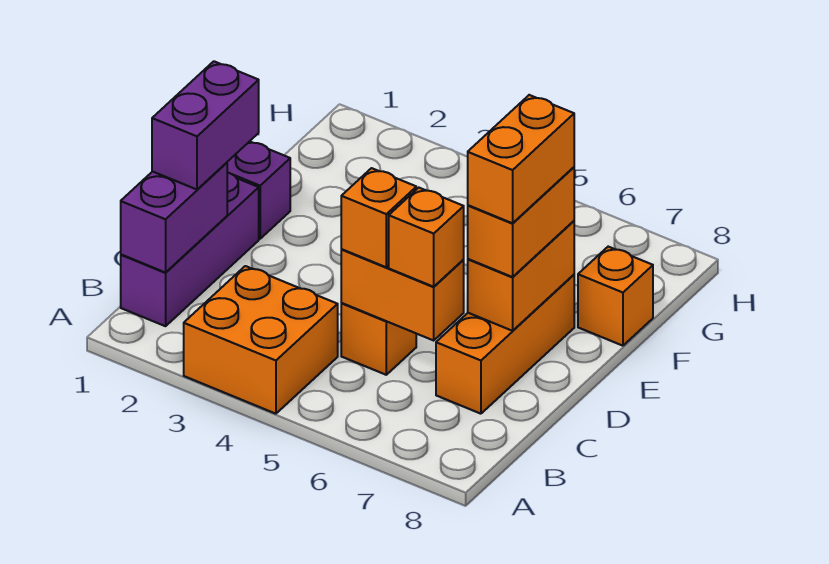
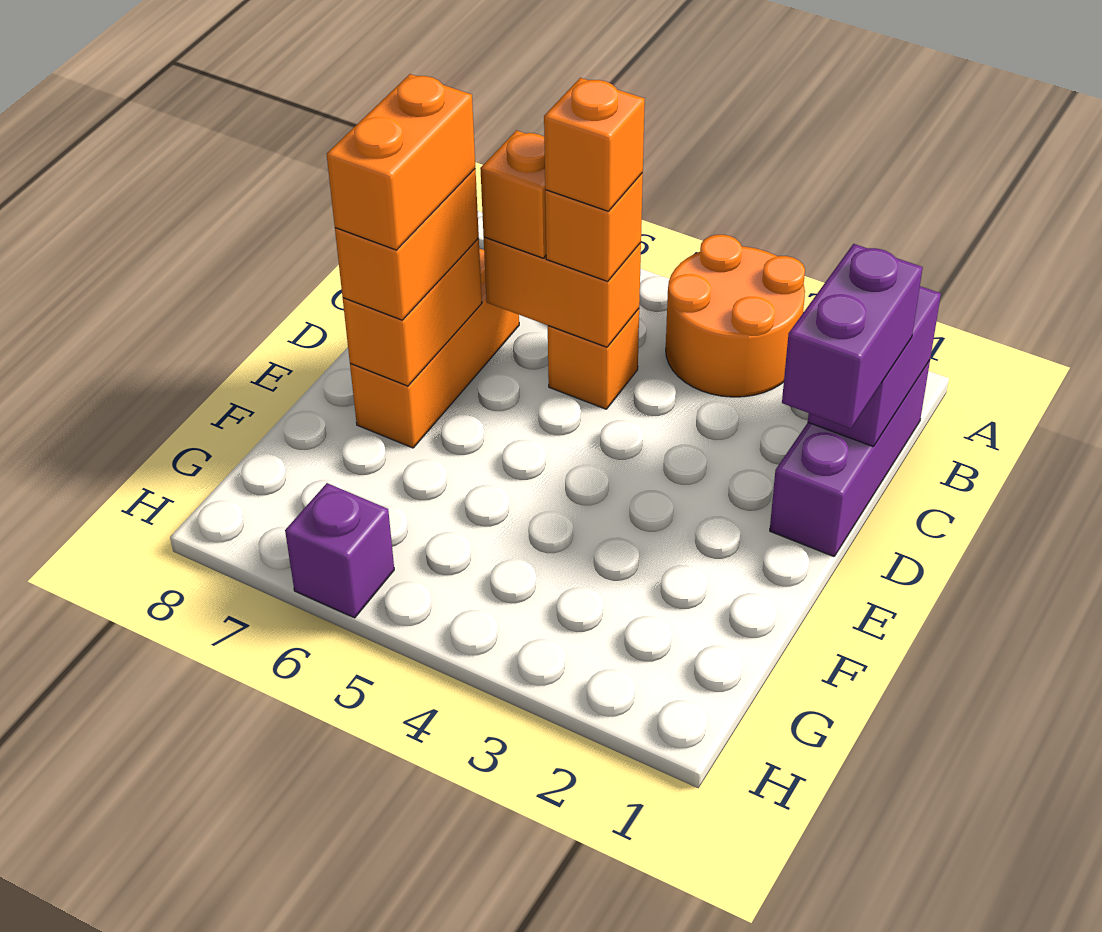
orange brick A3:B4 level 1 -> orange round brick A3:B4 level 1
purple brick E1 level 1 -> purple brick H6 level 1
orange brick F8 level 1 -> orange brick C5 level 4

